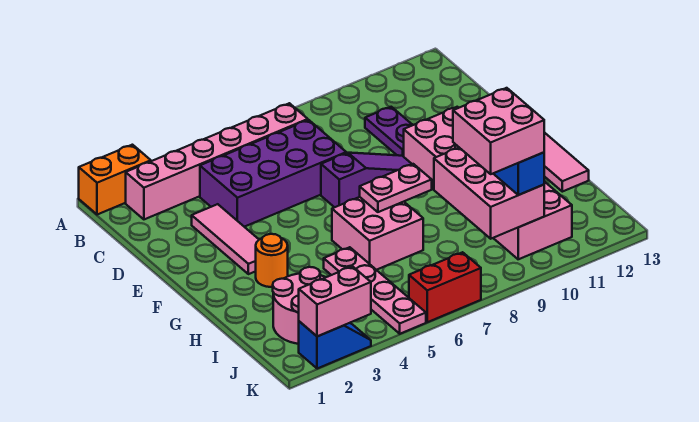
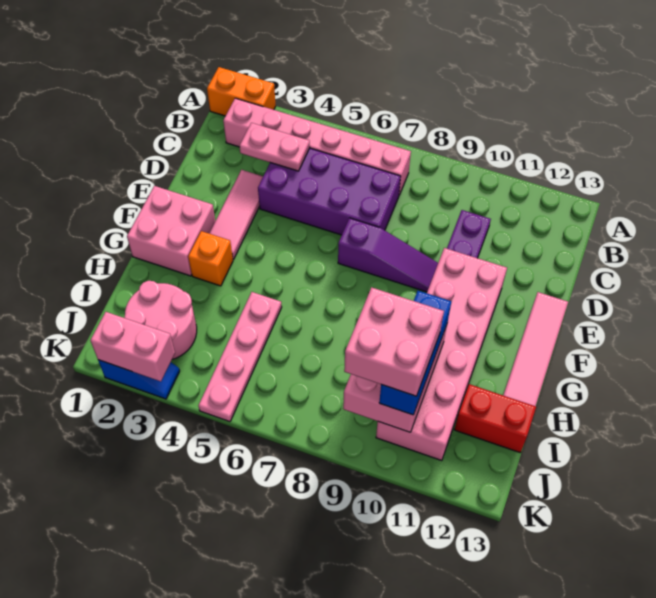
orange round brick G3 level 1 -> orange brick G3 level 1
pink brick G6:H7 level 1 -> pink brick F1:G2 level 1
pink plate G7:G8 level 2 -> pink plate C3:C4 level 2
red brick K6:K7 level 1 -> red brick I12:I13 level 1

